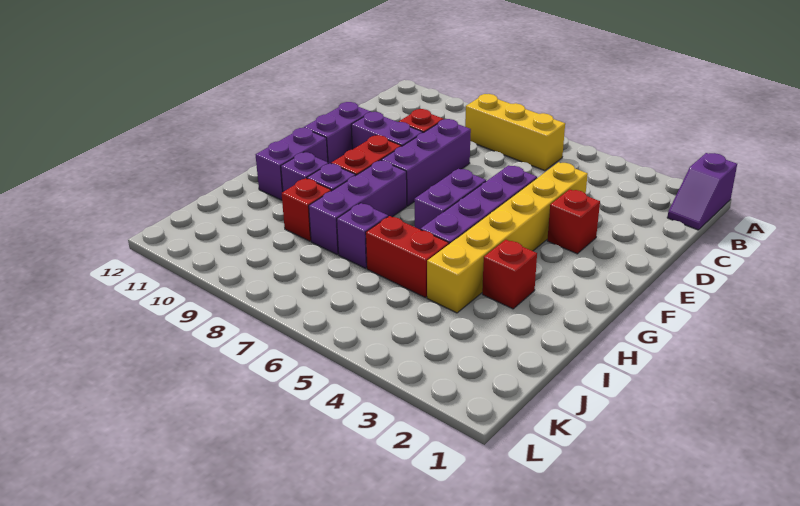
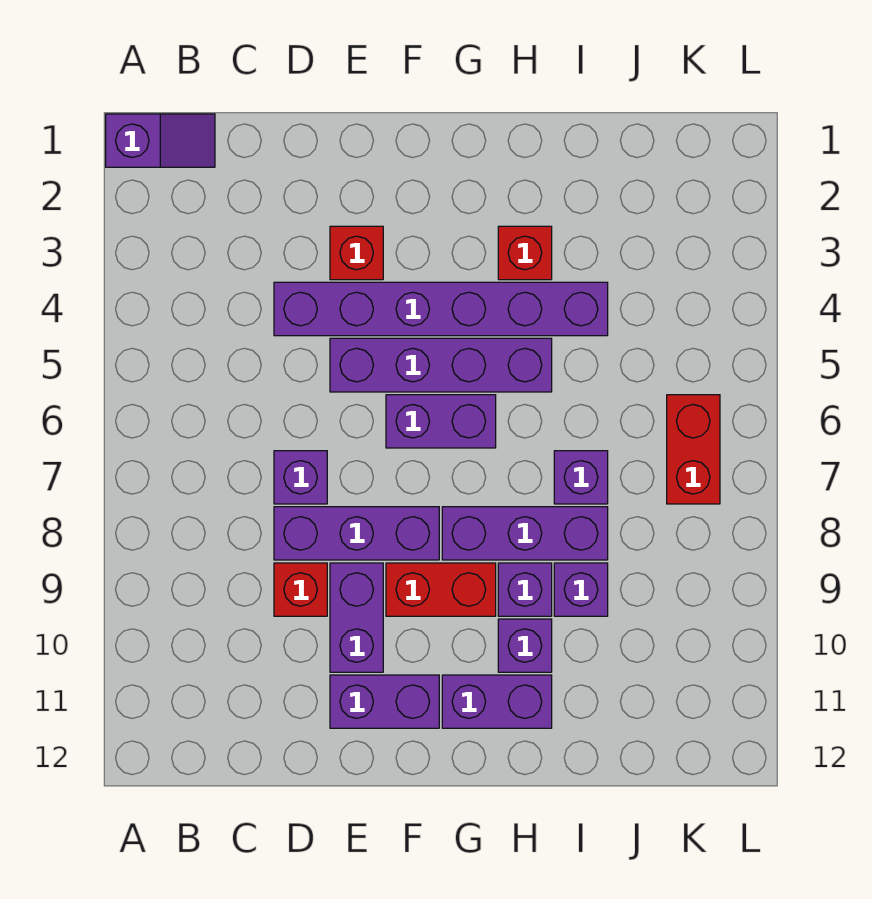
yellow brick B6:B8 level 1 -> none
yellow brick D4:I4 level 1 -> purple brick D4:I4 level 1
none -> purple brick D7 level 1
red brick I5:I6 level 1 -> red brick K6:K7 level 1
red brick I9 level 1 -> purple brick I9 level 1

